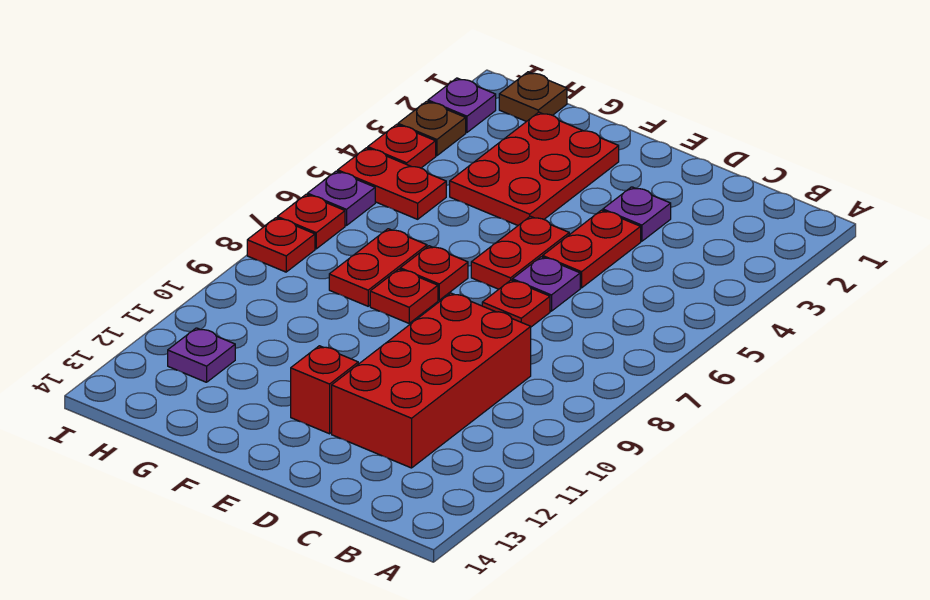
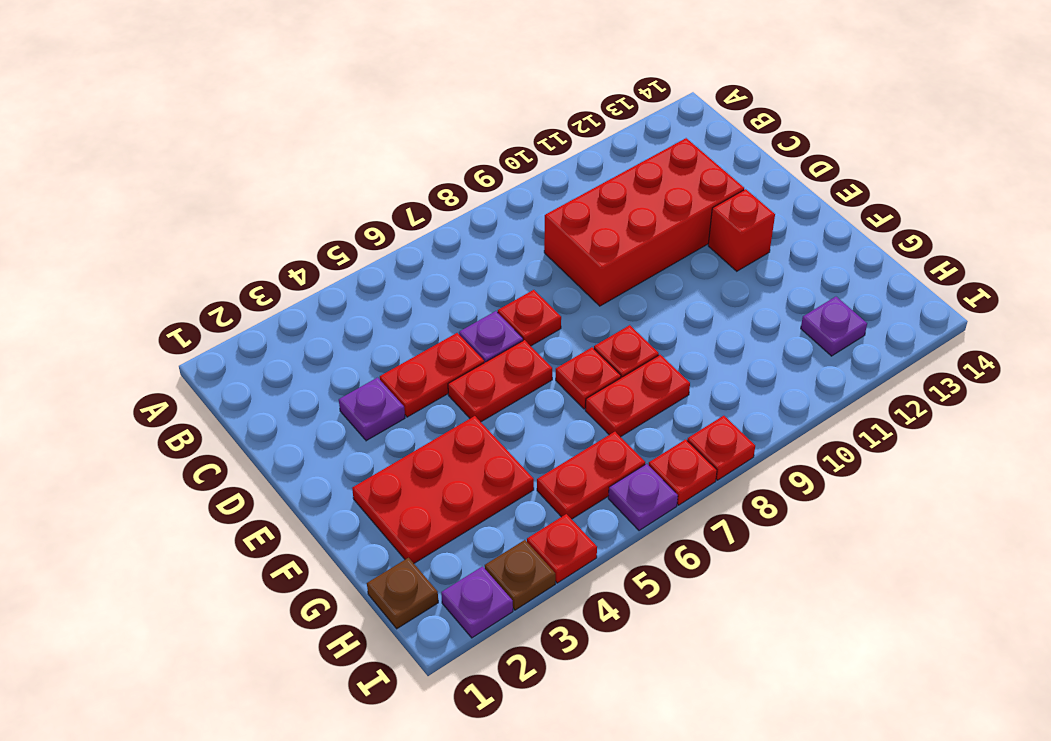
red plate H5:I5 level 1 -> red plate H5:H6 level 1

